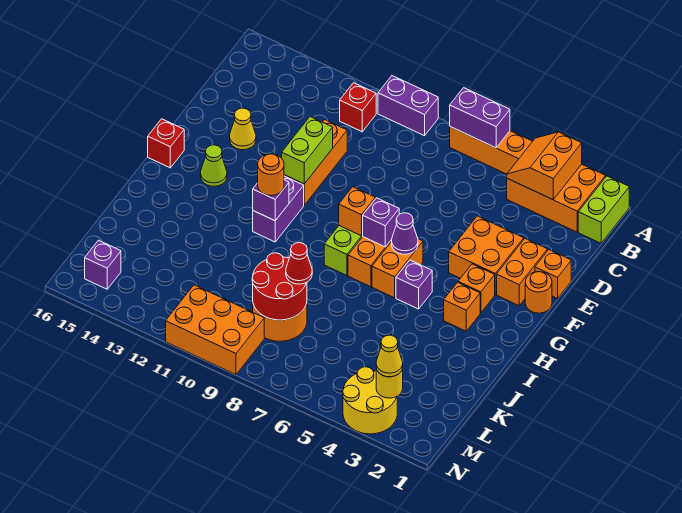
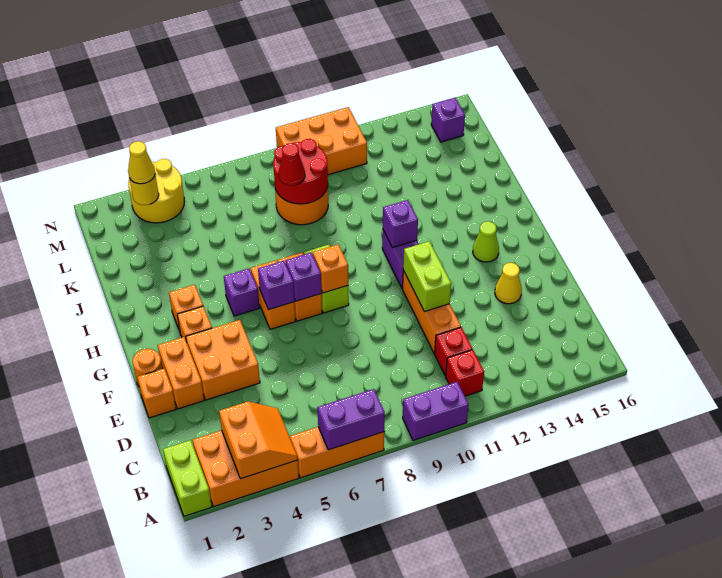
purple cone G6 level 2 -> purple brick G6 level 2
red brick G16 level 1 -> red brick C11 level 1
orange round brick H11 level 3 -> none

